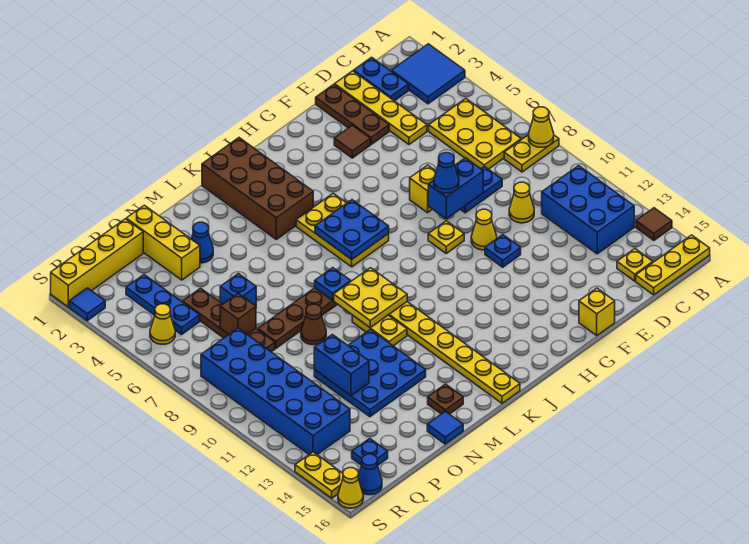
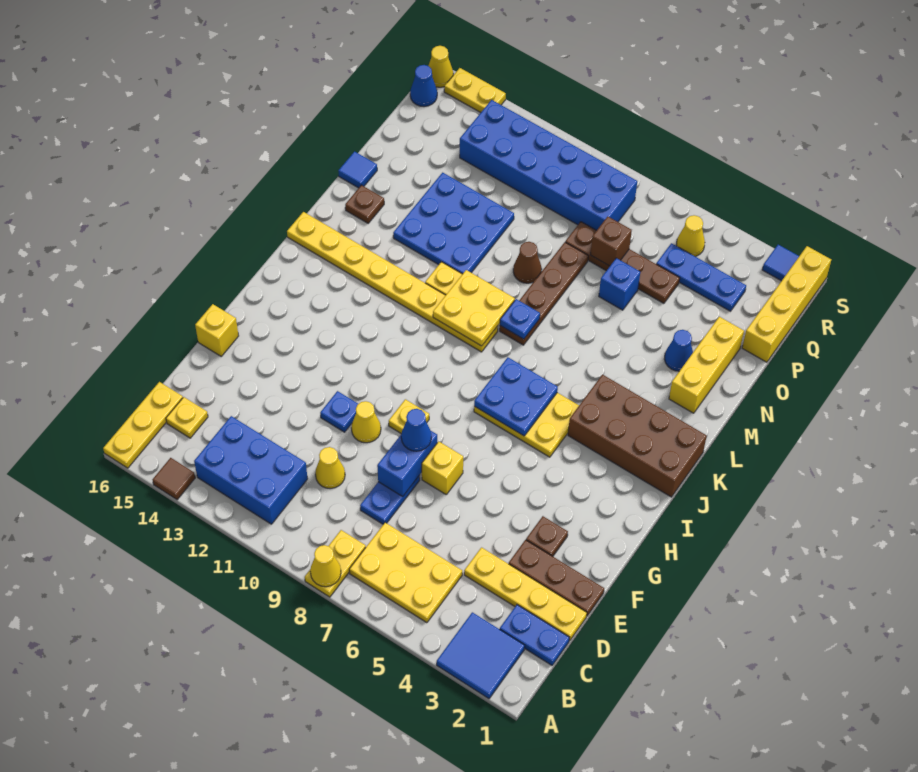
brown tile F3 level 1 -> brown plate F3 level 1
yellow brick O1:O3 level 1 -> yellow brick M2:O2 level 1
blue brick O11:O12 level 2 -> none
blue plate Q15 level 1 -> none

